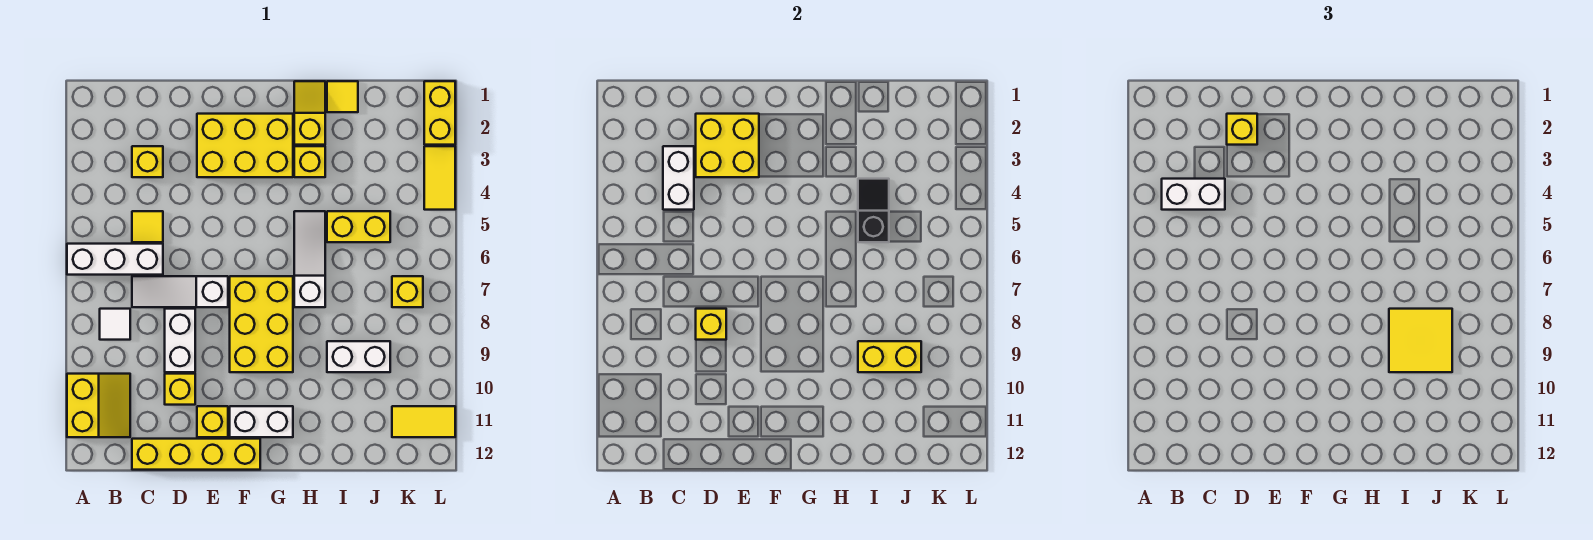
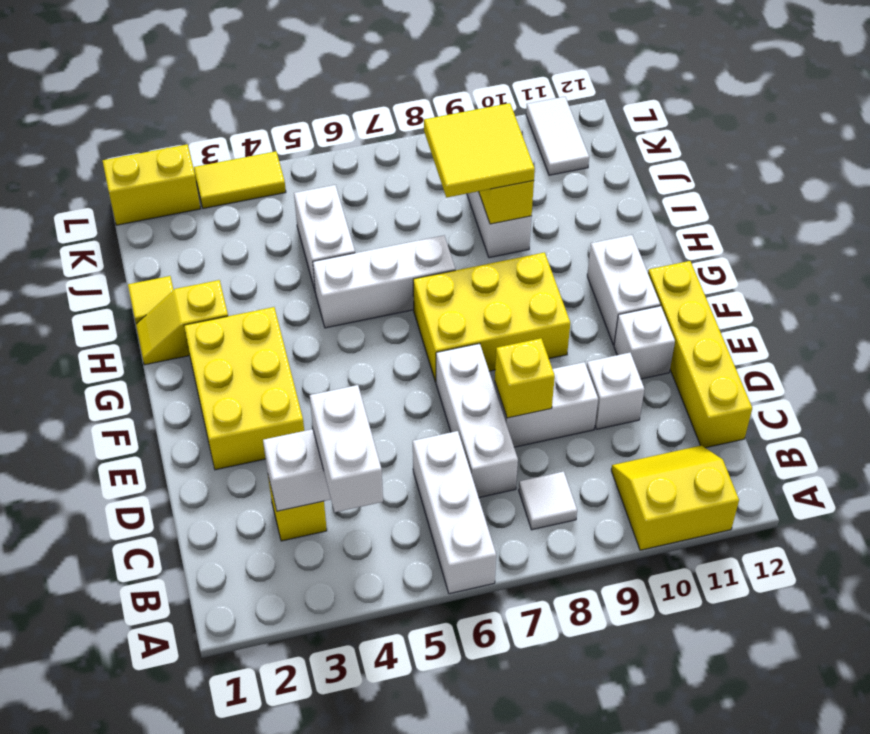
yellow tile C5 level 1 -> none
white slope C7:E7 level 1 top E -> white brick C7:E7 level 1
yellow brick D2:E3 level 2 -> none
yellow brick D2 level 3 -> none
yellow brick D10 level 1 -> white brick D10 level 1
yellow brick E11 level 1 -> white brick E11 level 1
yellow brick H3 level 1 -> none
white slope H5:H7 level 1 top 7 -> white brick H5:H7 level 1
black slope I4:I5 level 2 top 5 -> none
yellow brick I5:J5 level 1 -> white brick I5:J5 level 1
yellow brick K7 level 1 -> none
yellow tile K11:L11 level 1 -> white tile K11:L11 level 1

